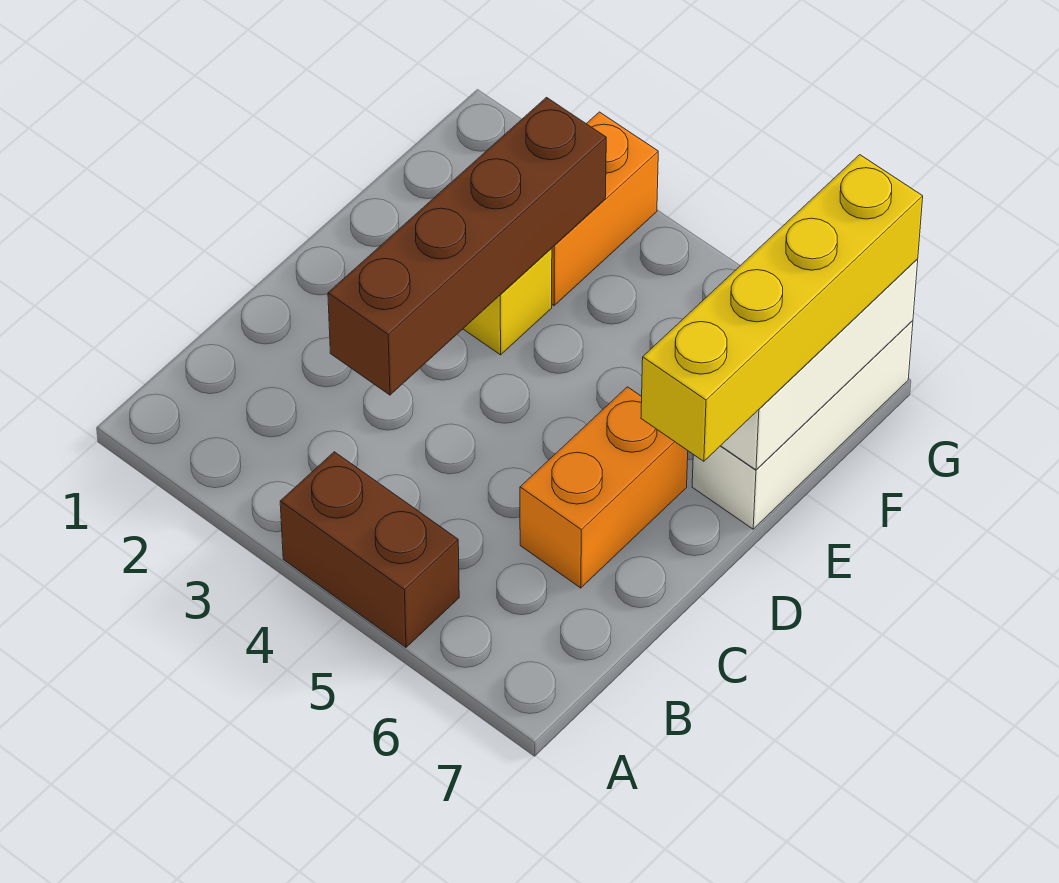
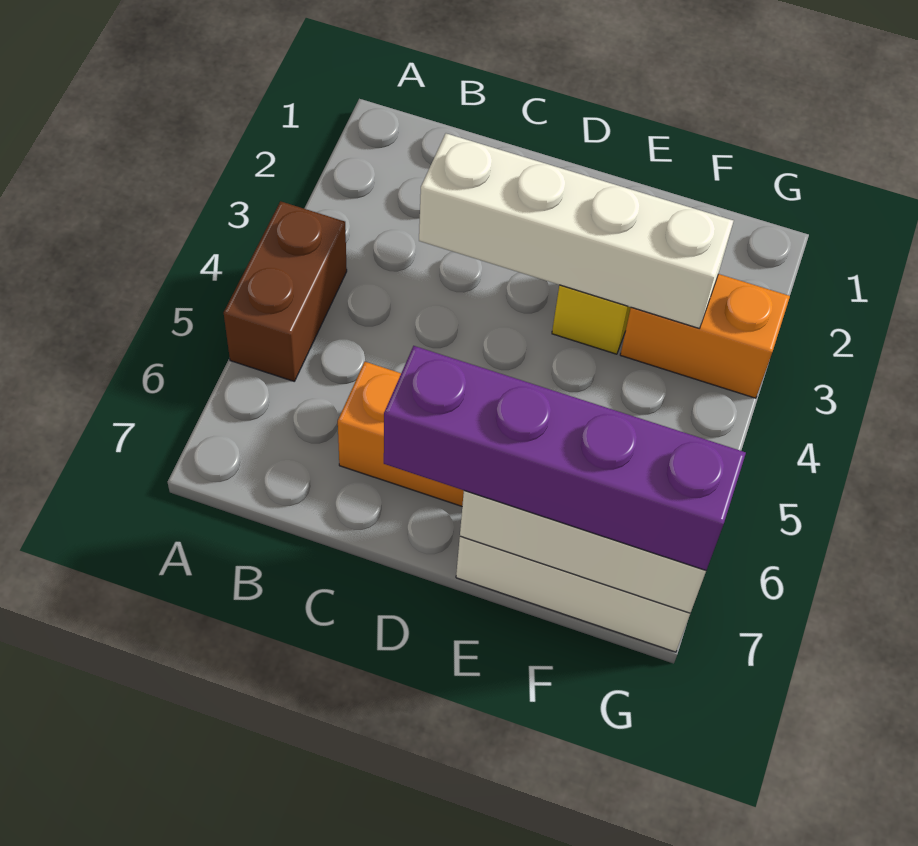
brown brick C3:F3 level 2 -> white brick C3:F3 level 2
yellow brick D7:G7 level 3 -> purple brick D7:G7 level 3

